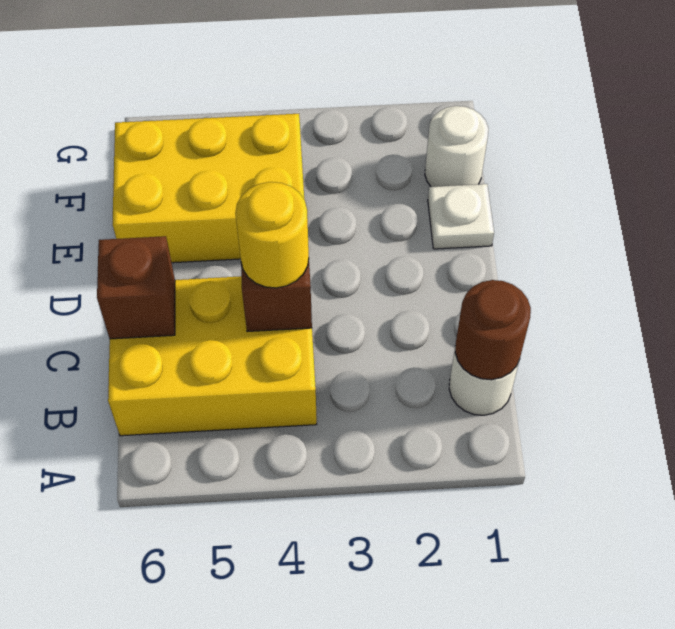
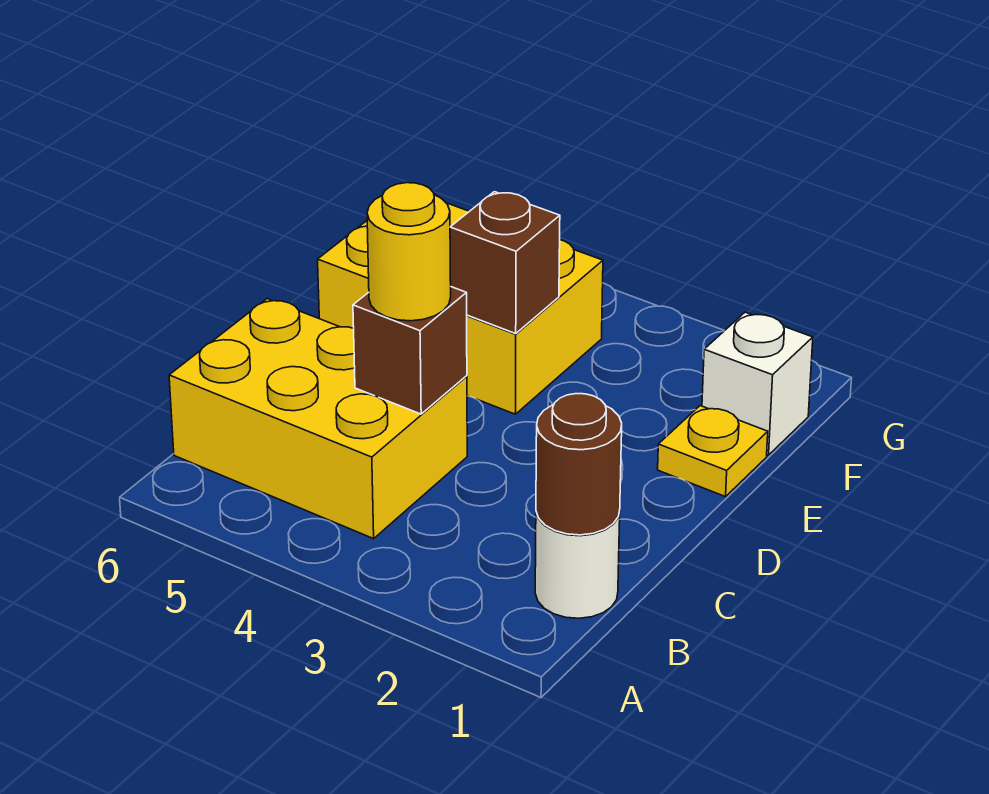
brown brick C6 level 2 -> brown brick E4 level 2
white plate E1 level 1 -> yellow plate E1 level 1
white round brick F1 level 1 -> white brick F1 level 1

